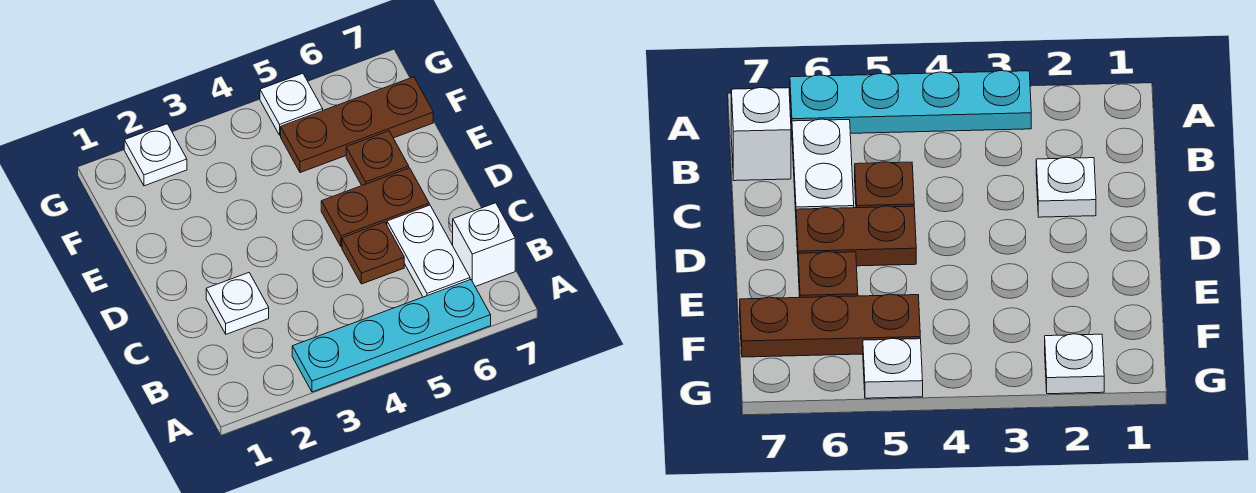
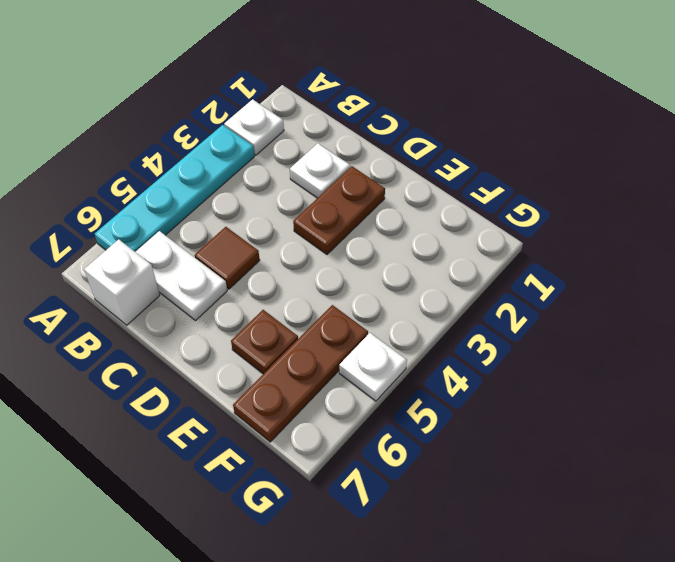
brown plate C5 level 1 -> brown tile C5 level 1
brown plate D5:D6 level 1 -> brown plate D2:D3 level 1
white plate G2 level 1 -> white plate A2 level 1

